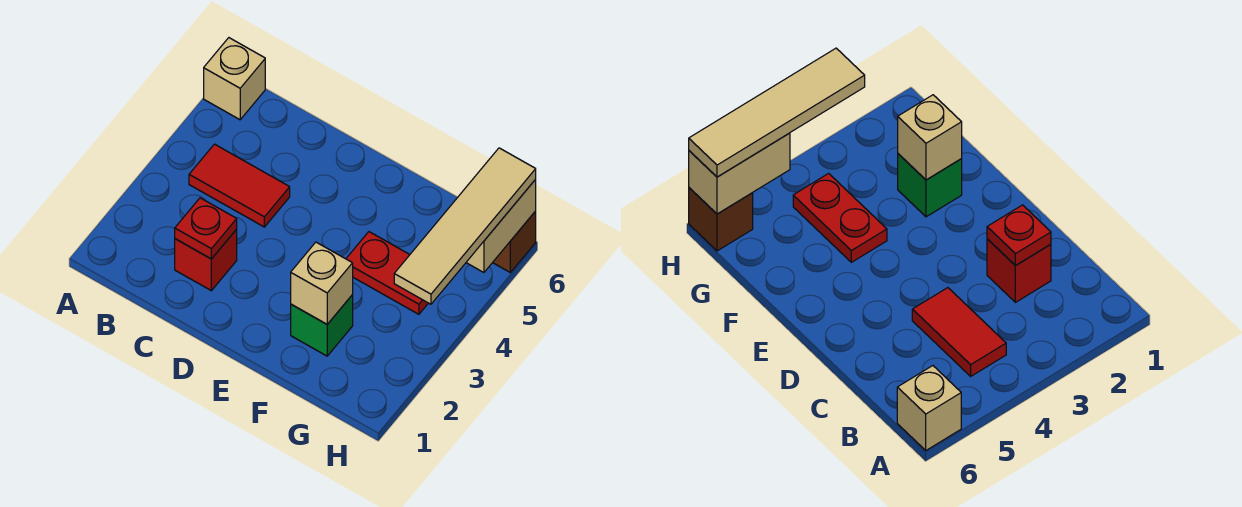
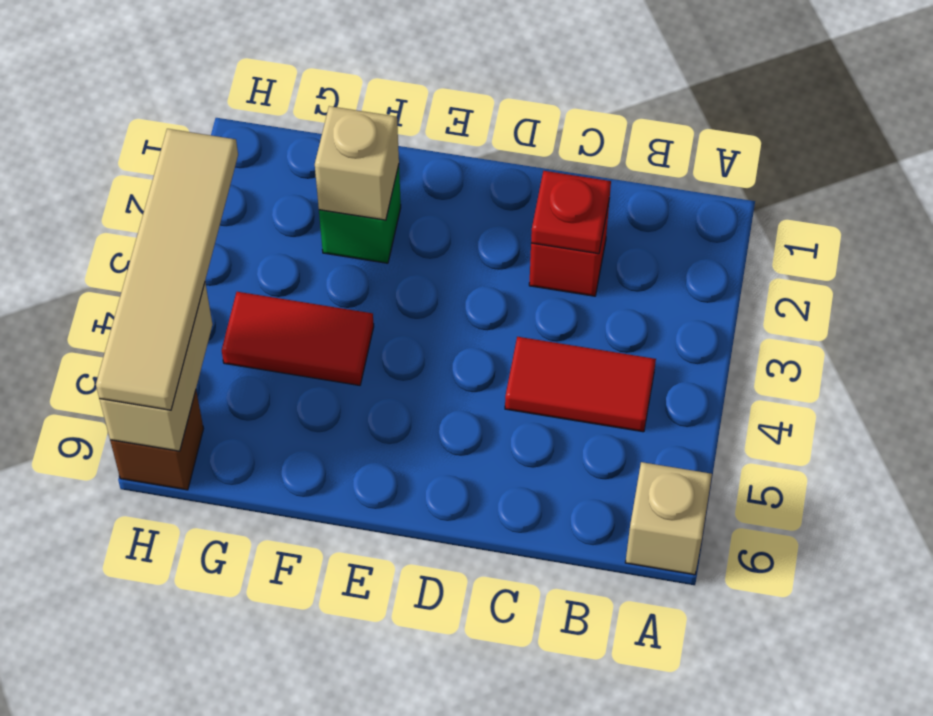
red plate F4:G4 level 1 -> red tile F4:G4 level 1

